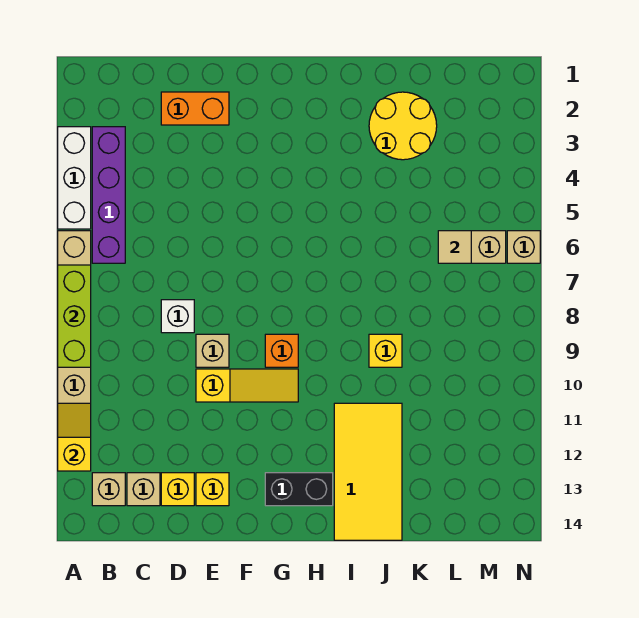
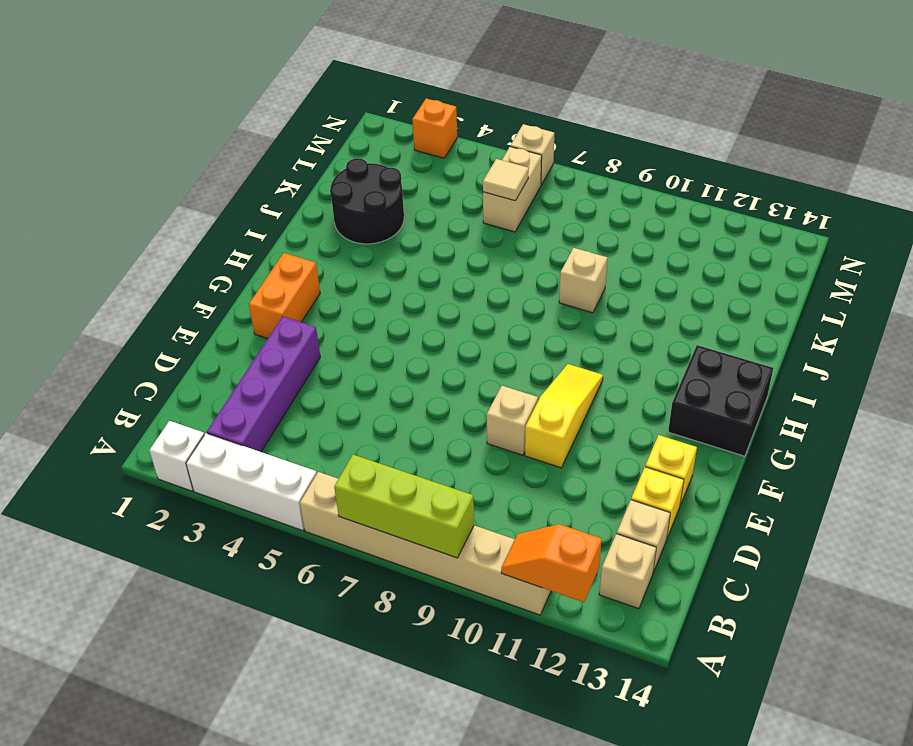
yellow slope A11:A12 level 2 top 12 -> orange slope A11:A12 level 2 top 12
purple brick B3:B6 level 1 -> purple brick B3:E3 level 1
orange brick D2:E2 level 1 -> orange brick F2:G2 level 1
white brick D8 level 1 -> white brick A2 level 1
orange brick G9 level 1 -> orange brick N3 level 1
black brick G13:H13 level 1 -> black brick G13:H14 level 1
yellow tile I11:J14 level 1 -> none
yellow round brick J2:K3 level 1 -> black round brick J2:K3 level 1
yellow brick J9 level 1 -> tan brick J9 level 1

